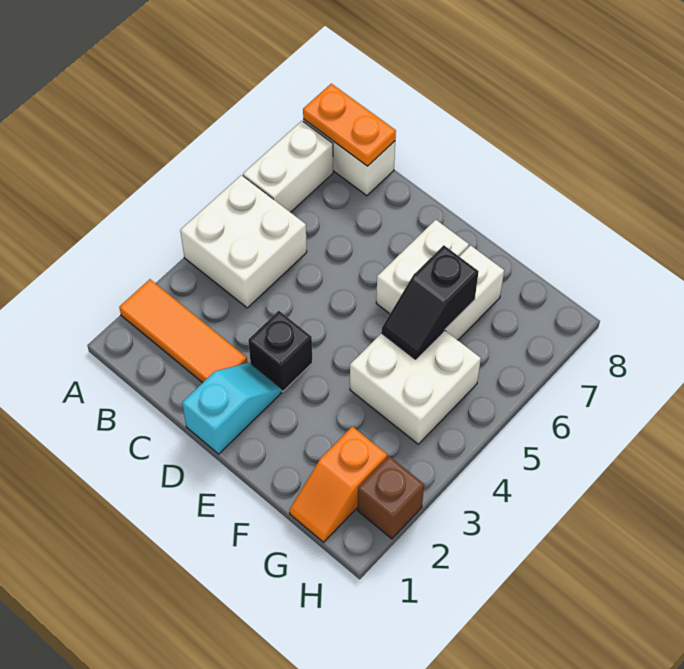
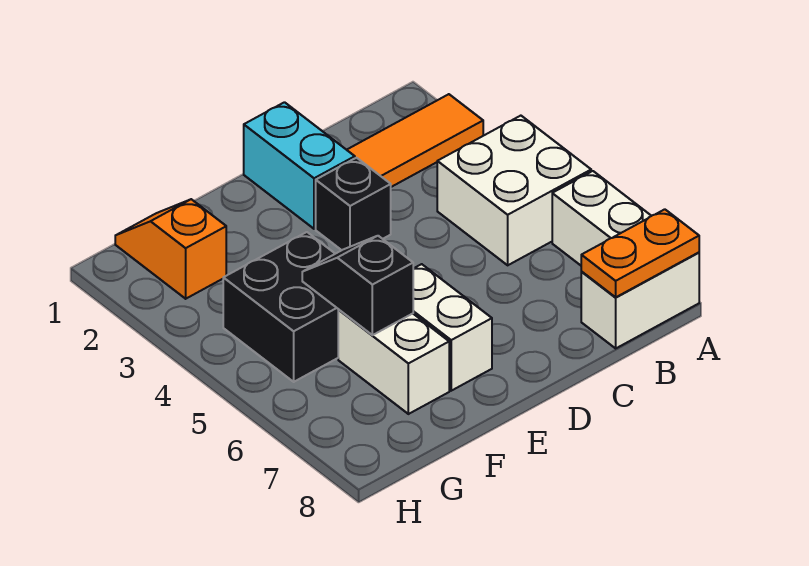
cyan slope D1:D2 level 1 top 1 -> cyan brick D1:D2 level 1
white brick F4:G5 level 1 -> black brick F4:G5 level 1
brown brick H2 level 1 -> none

